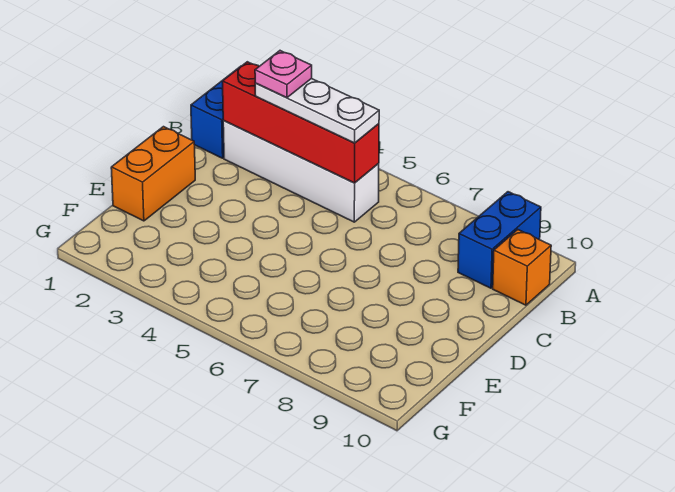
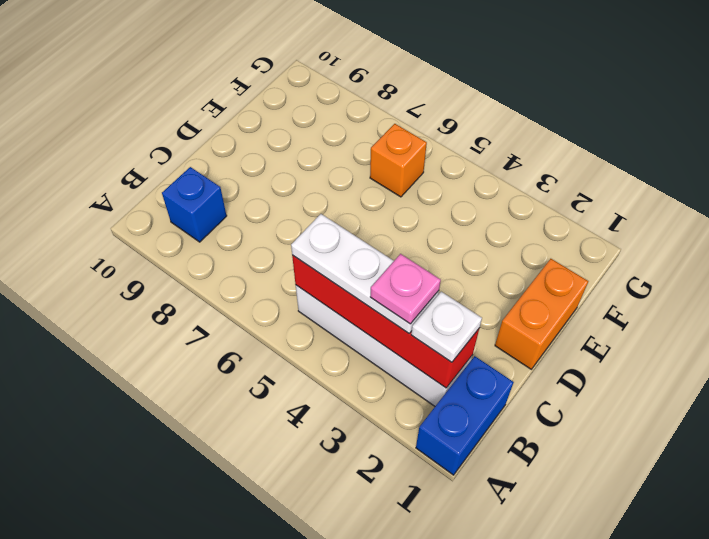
blue brick A9:B9 level 1 -> blue brick B9 level 1
none -> white plate B2 level 3
orange brick B10 level 1 -> orange brick F6 level 1

